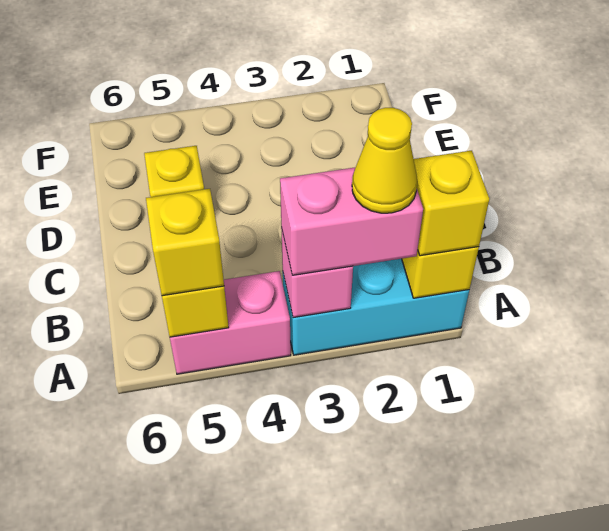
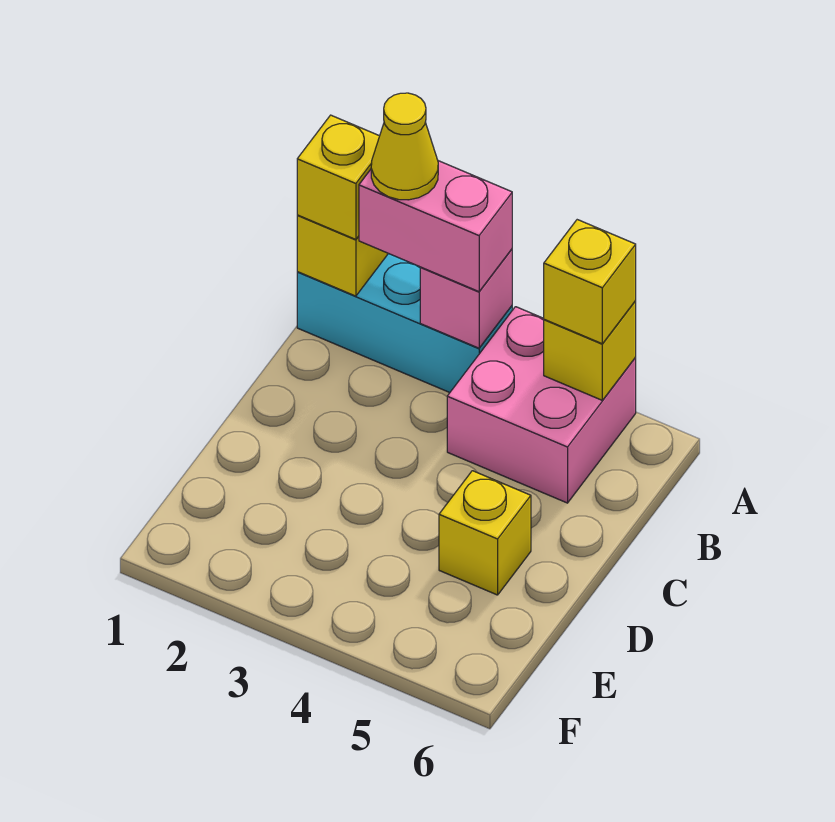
pink brick A4:A5 level 1 -> pink brick A4:B5 level 1

